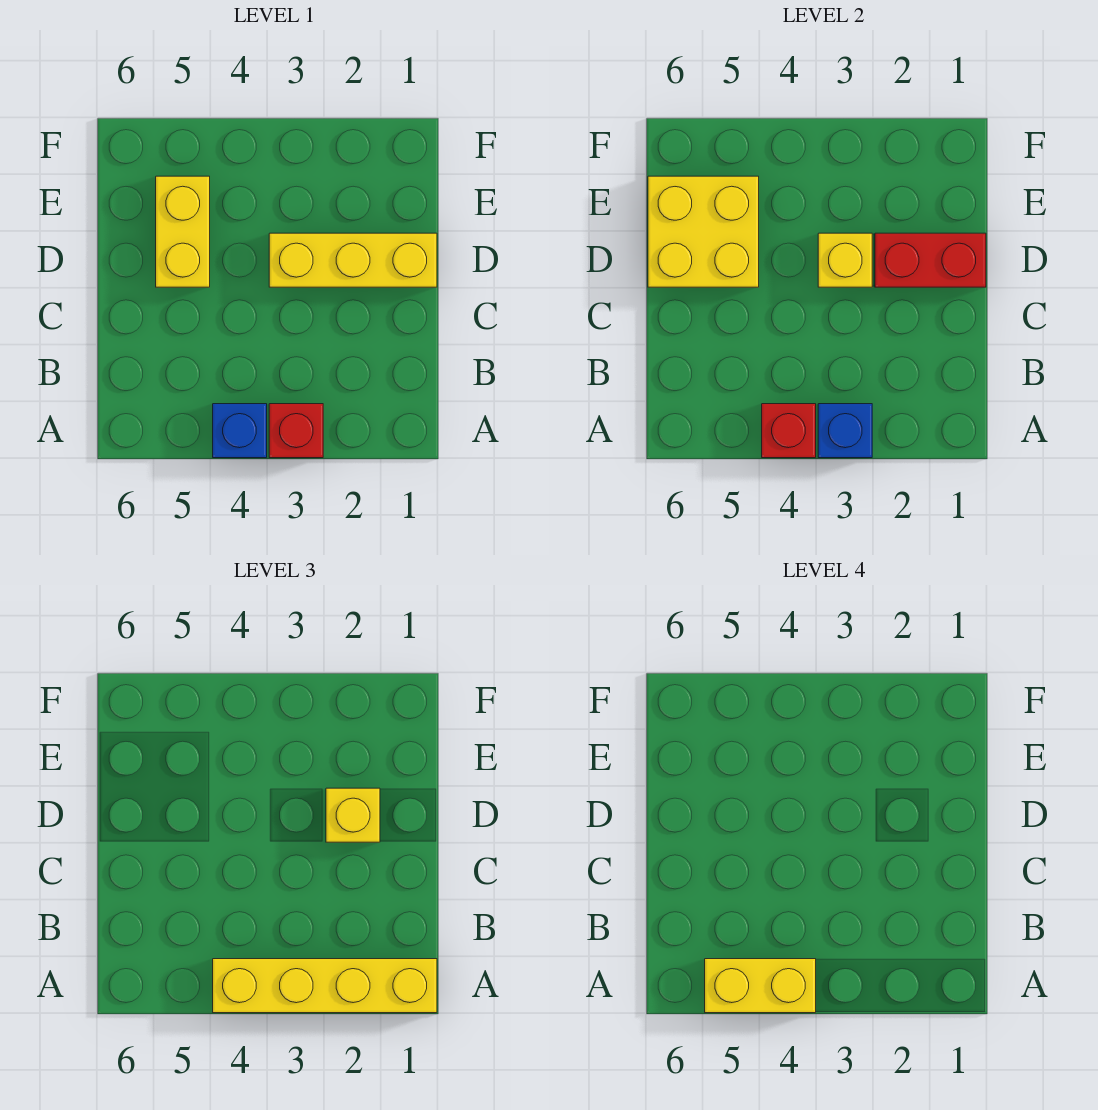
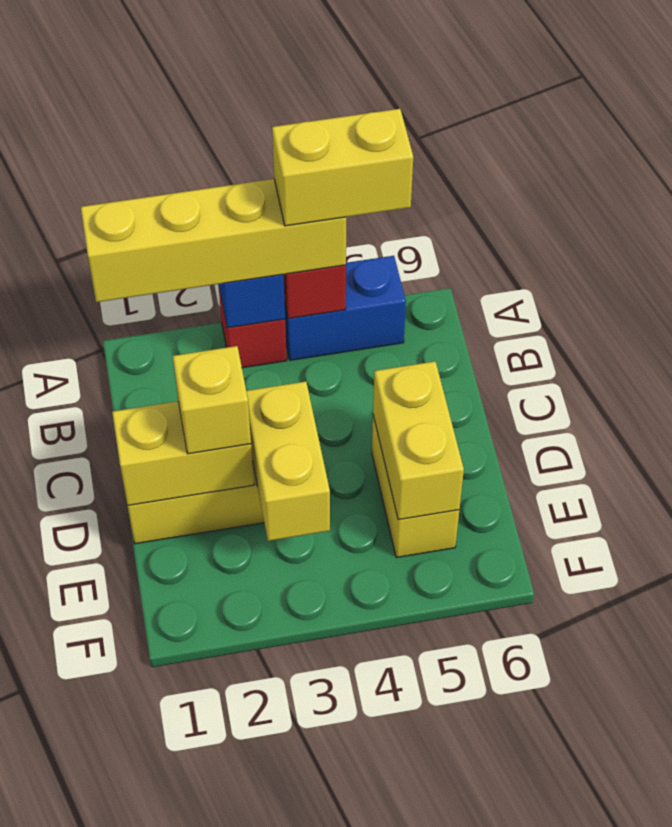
blue brick A4 level 1 -> blue brick A4:A5 level 1
red brick D1:D2 level 2 -> yellow brick D1:D2 level 2
yellow brick D3 level 2 -> yellow brick D3:E3 level 2
yellow brick D5:E6 level 2 -> yellow brick D5:E5 level 2

